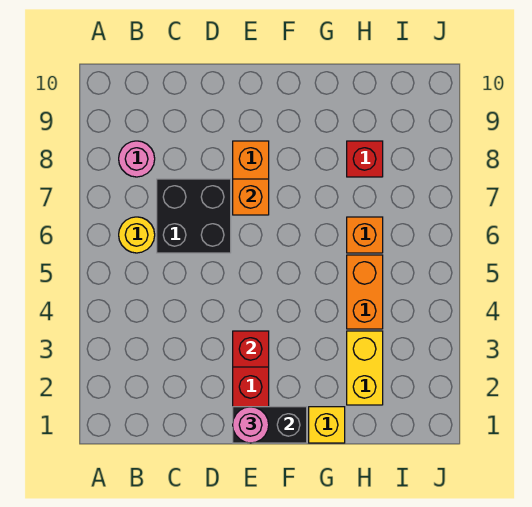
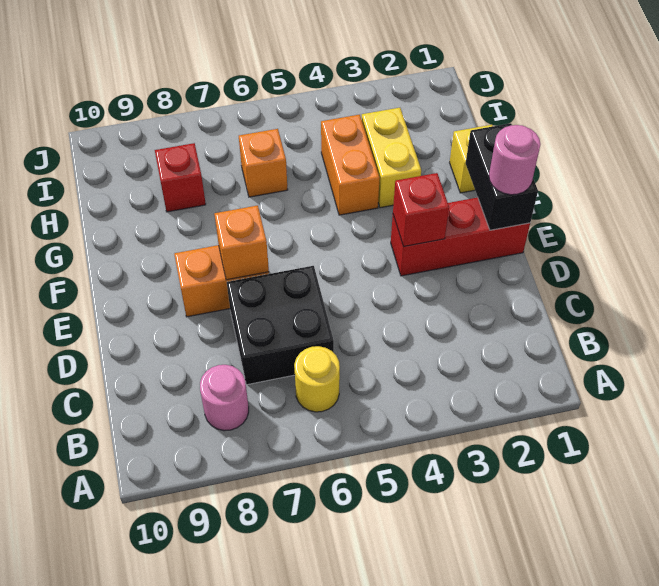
yellow brick H2:H3 level 1 -> yellow brick G3:H3 level 1
orange brick H4:H5 level 1 -> orange brick G4:H4 level 1

